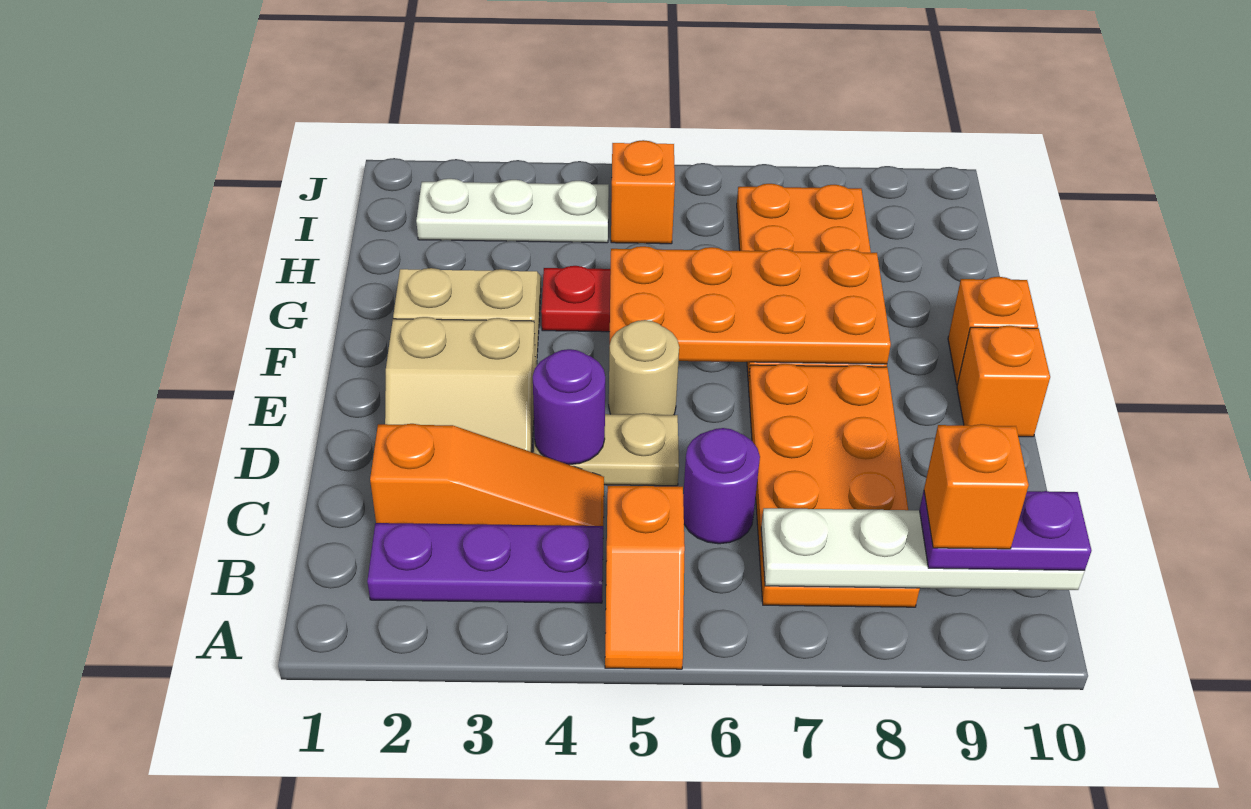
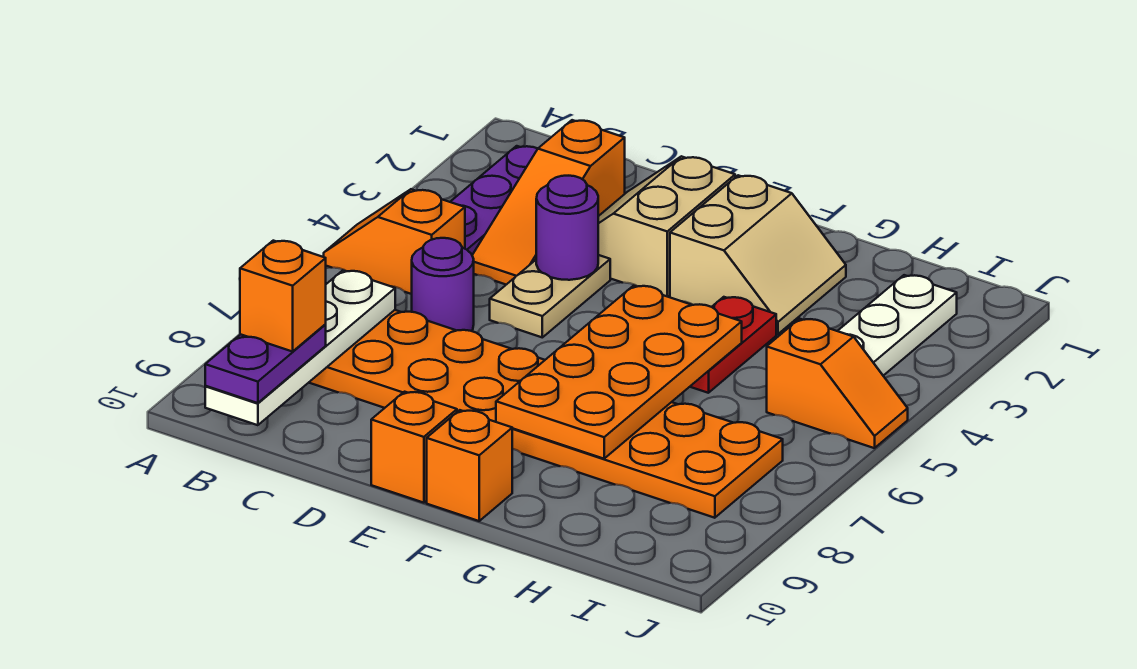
tan round brick E5 level 1 -> none

